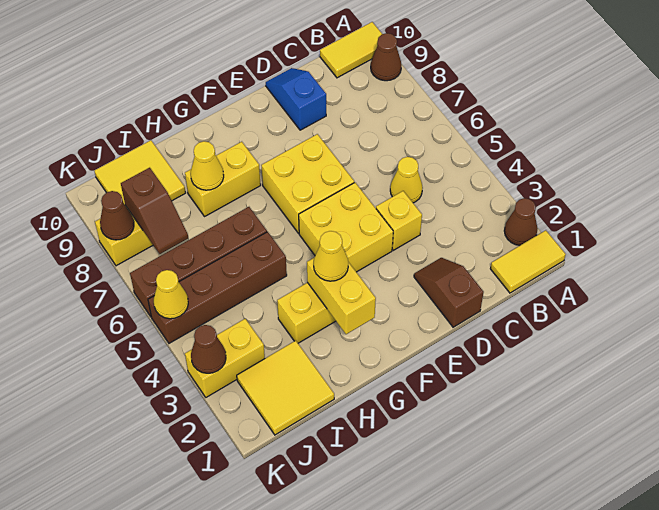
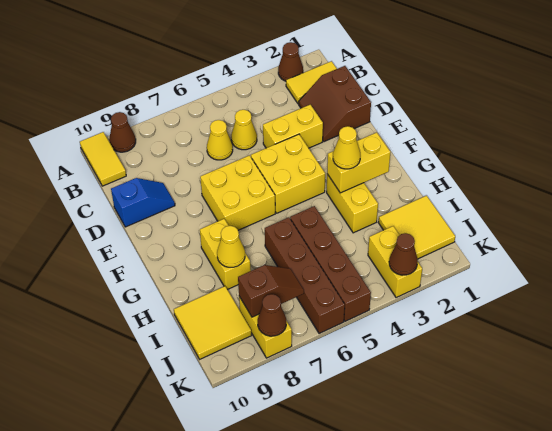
yellow tile A1:B1 level 1 -> yellow tile B1:B2 level 1
brown slope D1:D2 level 1 top 1 -> brown slope C1:D2 level 1 top 1
yellow brick D4 level 1 -> yellow brick D3:D4 level 1
blue slope D9:D10 level 1 top 9 -> blue slope D9:D10 level 1 top 10
yellow cone K5 level 2 -> yellow cone C6 level 1

